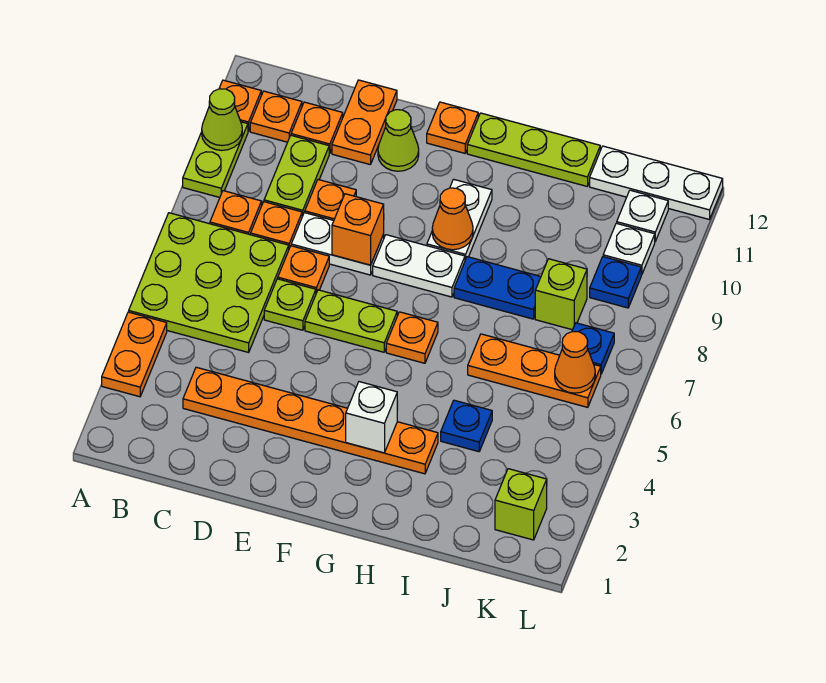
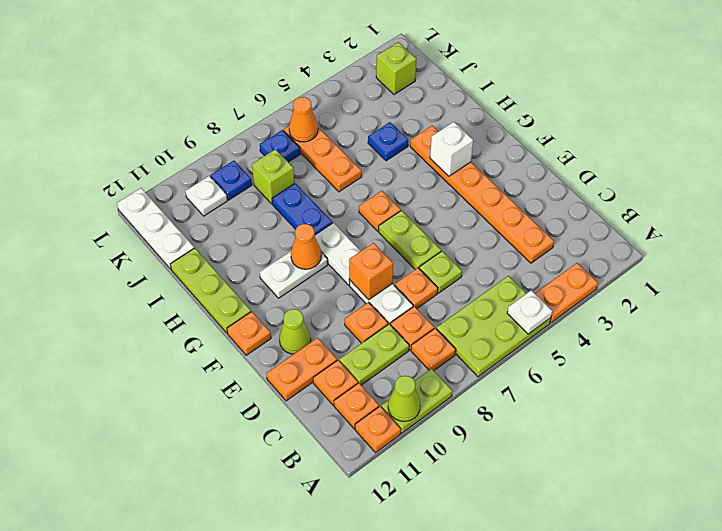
lime plate A5:C7 level 1 -> lime plate A5:B7 level 1
white plate K11 level 1 -> white plate A5 level 2

